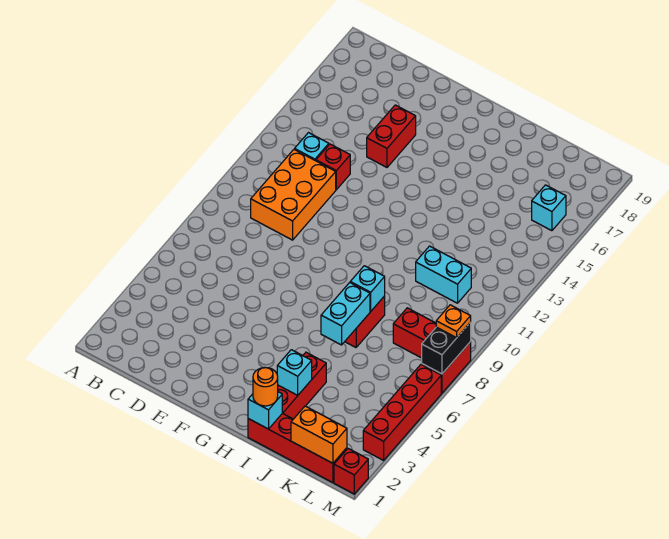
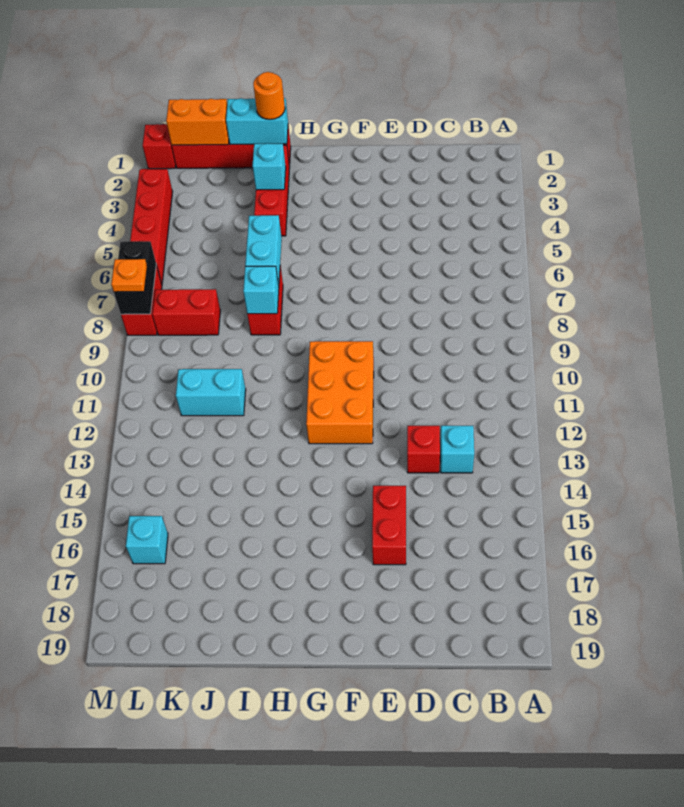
orange brick C10:D12 level 1 -> orange brick F10:G12 level 1
cyan brick I1 level 2 -> cyan brick I1:J1 level 2

